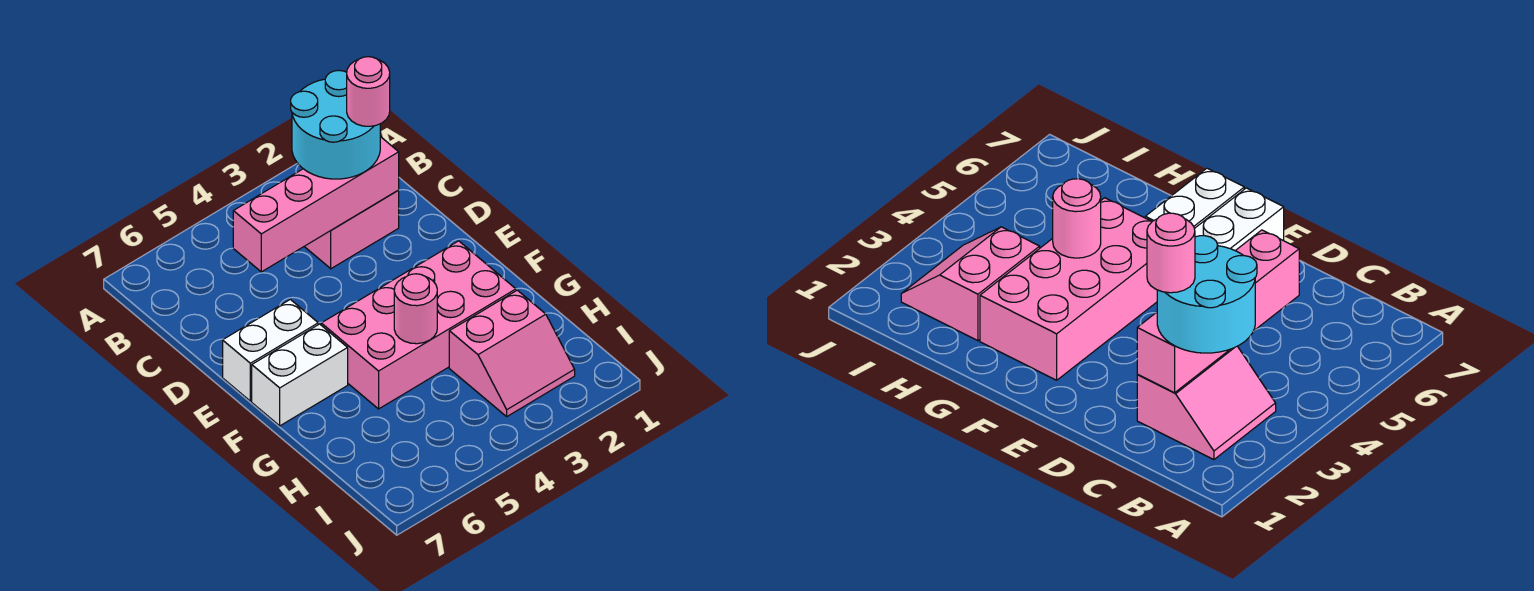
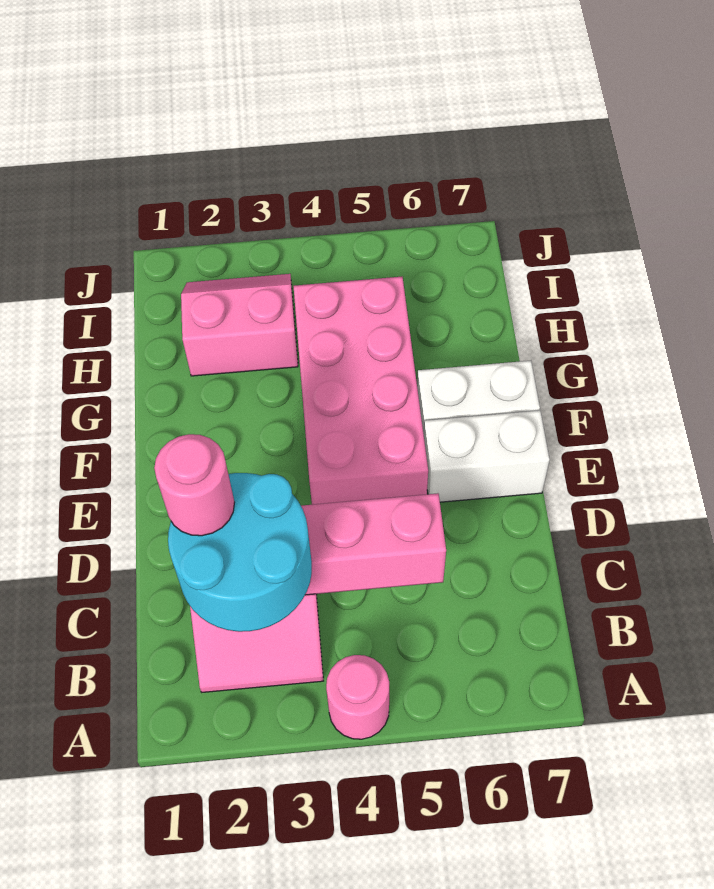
pink brick F2:G5 level 1 -> pink brick E4:H5 level 1
pink round brick G4 level 2 -> pink round brick A4 level 1

